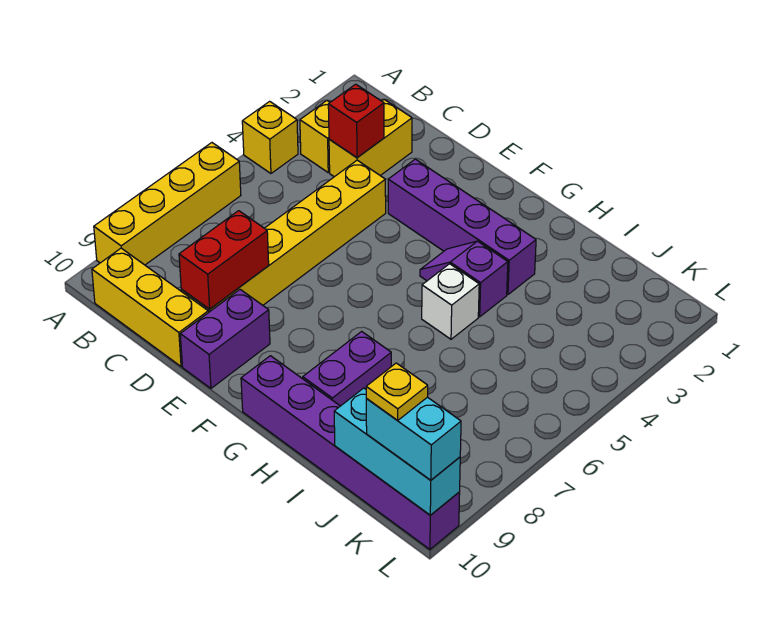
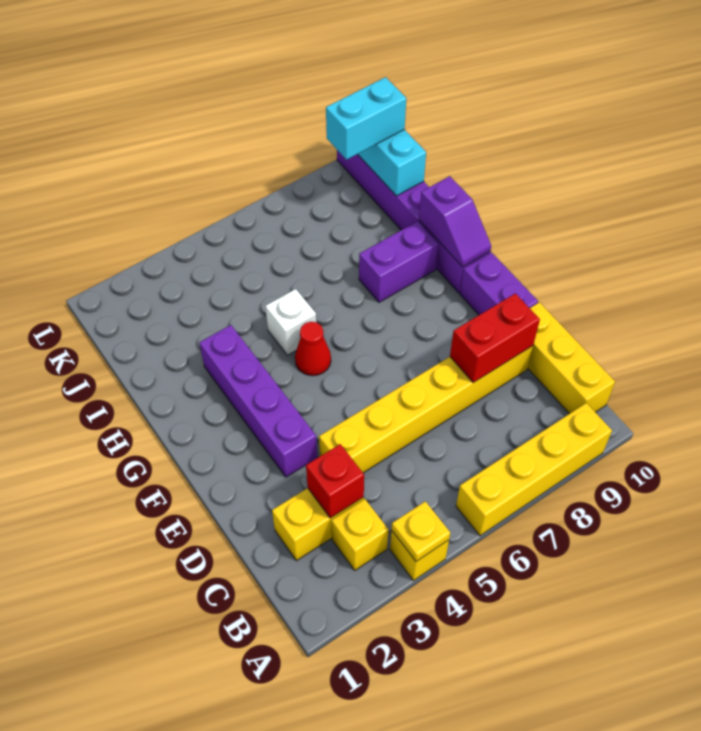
purple brick E9:E10 level 1 -> purple brick E10:F10 level 1
purple slope G4:H4 level 1 top H -> purple slope G10:H10 level 2 top H
none -> red cone G5 level 1
cyan brick K10:L10 level 3 -> cyan brick K9:K10 level 3
yellow plate K10 level 4 -> yellow plate A4 level 2

